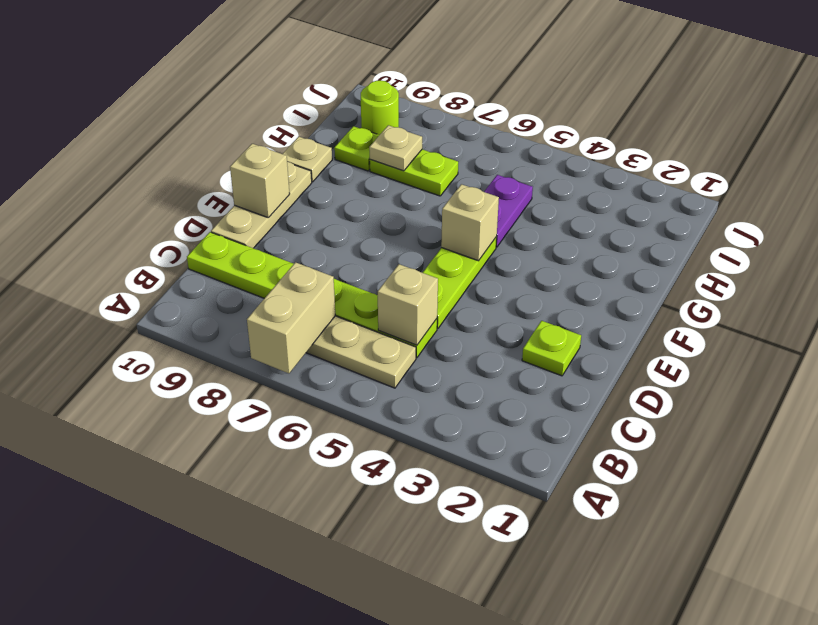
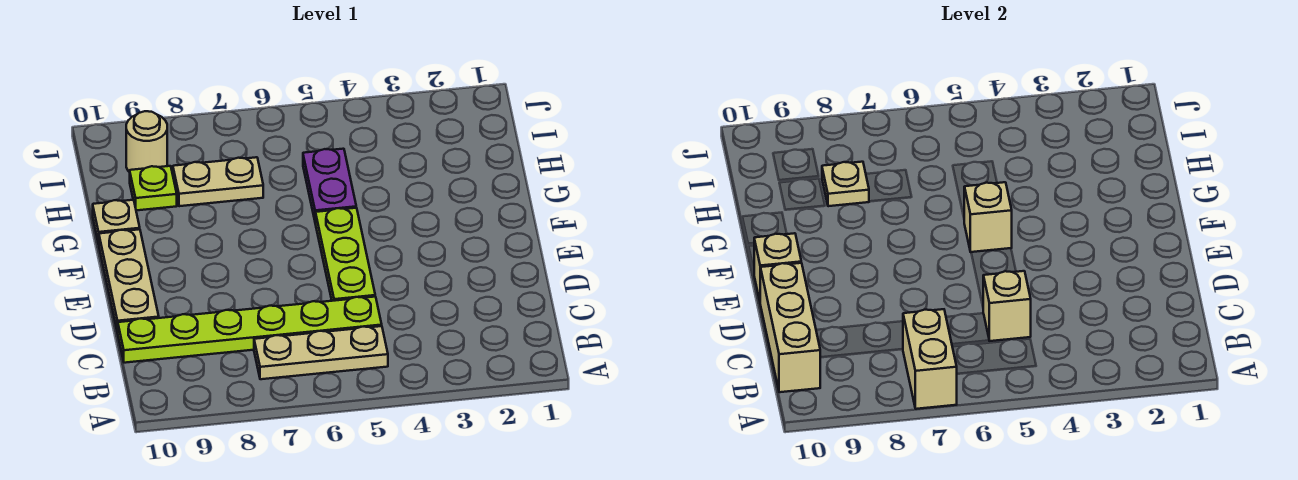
none -> tan brick B10:D10 level 2
lime plate D2 level 1 -> none
lime plate H7:H8 level 1 -> tan plate H7:H8 level 1
lime round brick I9 level 1 -> tan round brick I9 level 1

